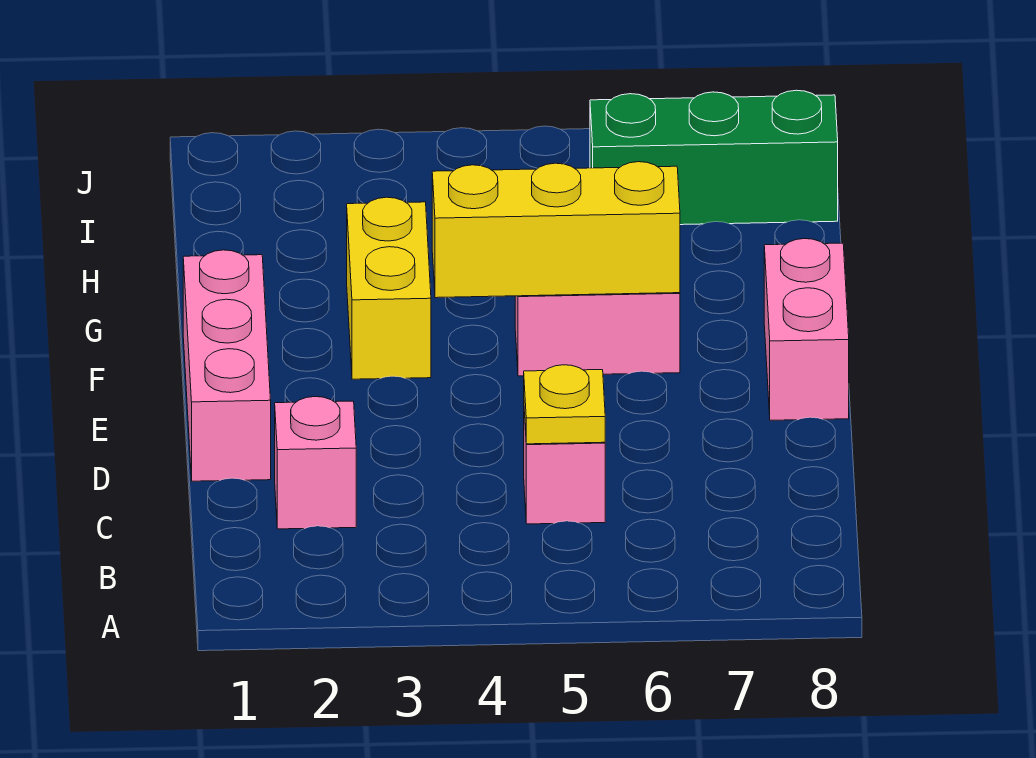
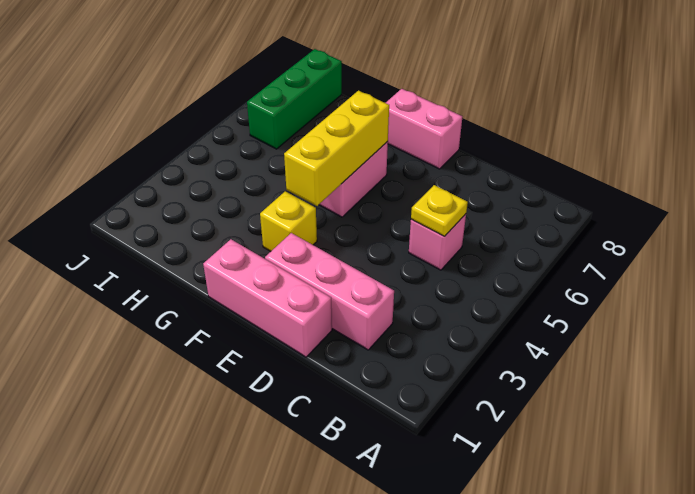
pink brick C2 level 1 -> pink brick C2:E2 level 1
yellow brick F3:G3 level 1 -> yellow brick F3 level 1

